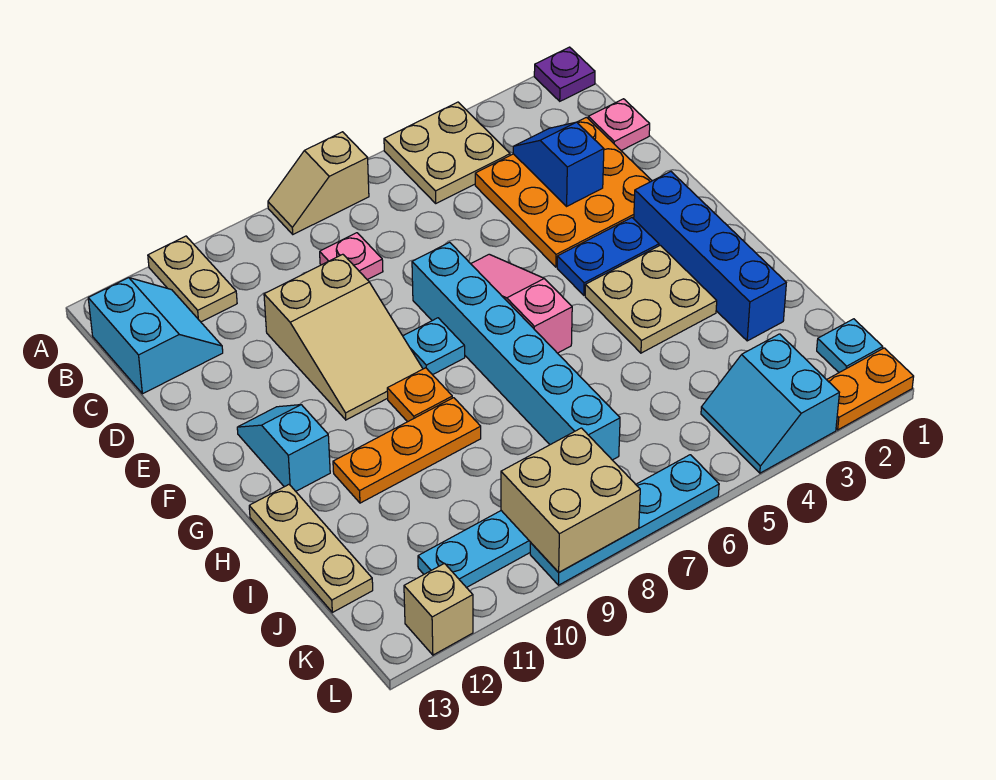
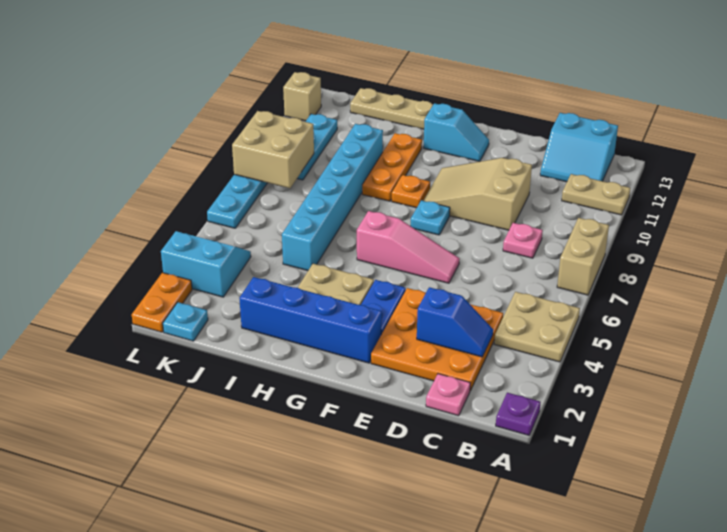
tan slope A7:A8 level 1 top 7 -> tan brick A7:A8 level 1
cyan brick E7:J7 level 1 -> cyan brick I5:I10 level 1

